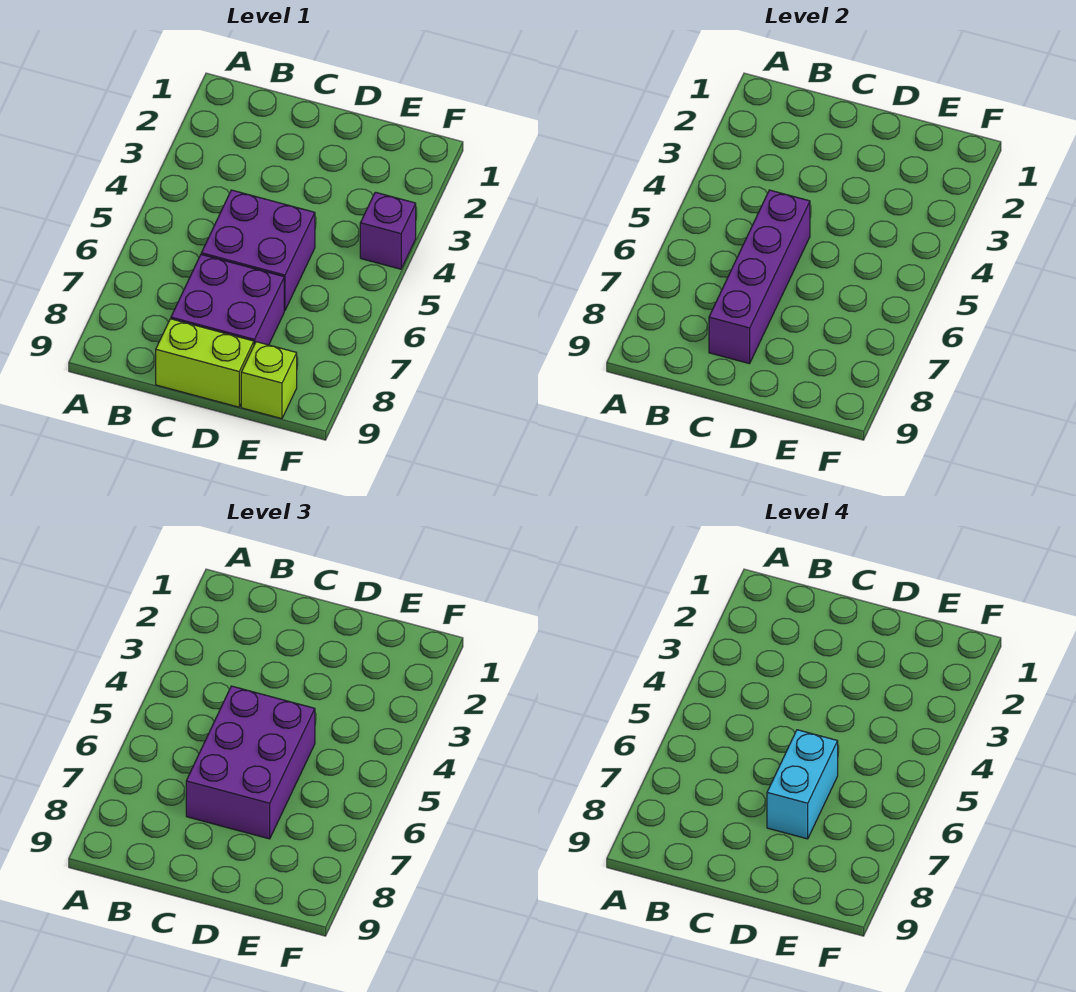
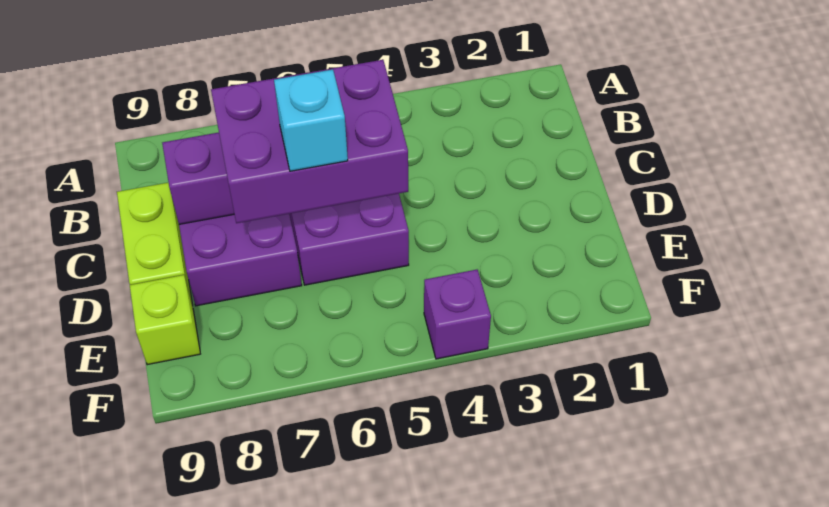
cyan brick D6:D7 level 4 -> cyan brick D6 level 4

